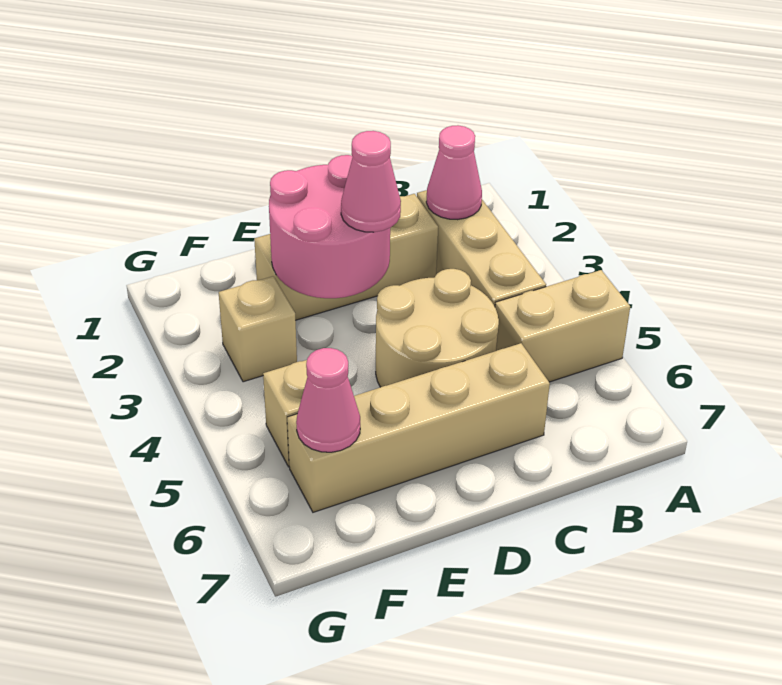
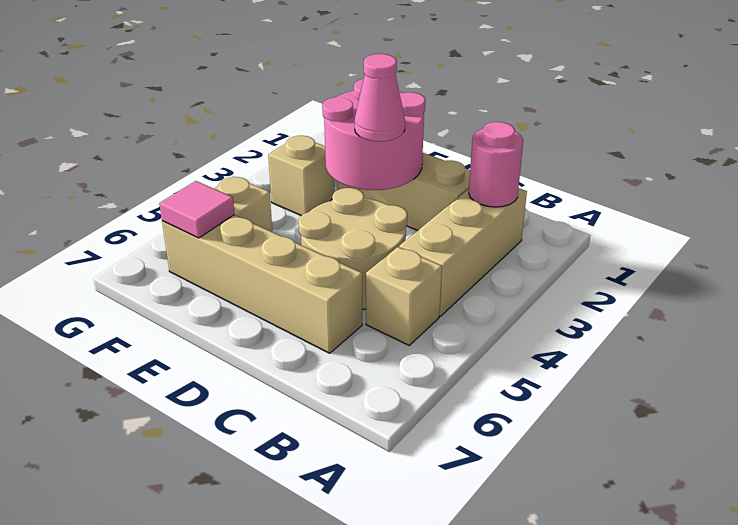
tan brick A5:B5 level 1 -> tan brick B5 level 1
pink cone B2 level 2 -> pink round brick B2 level 2
pink cone F6 level 2 -> pink tile F6 level 2

